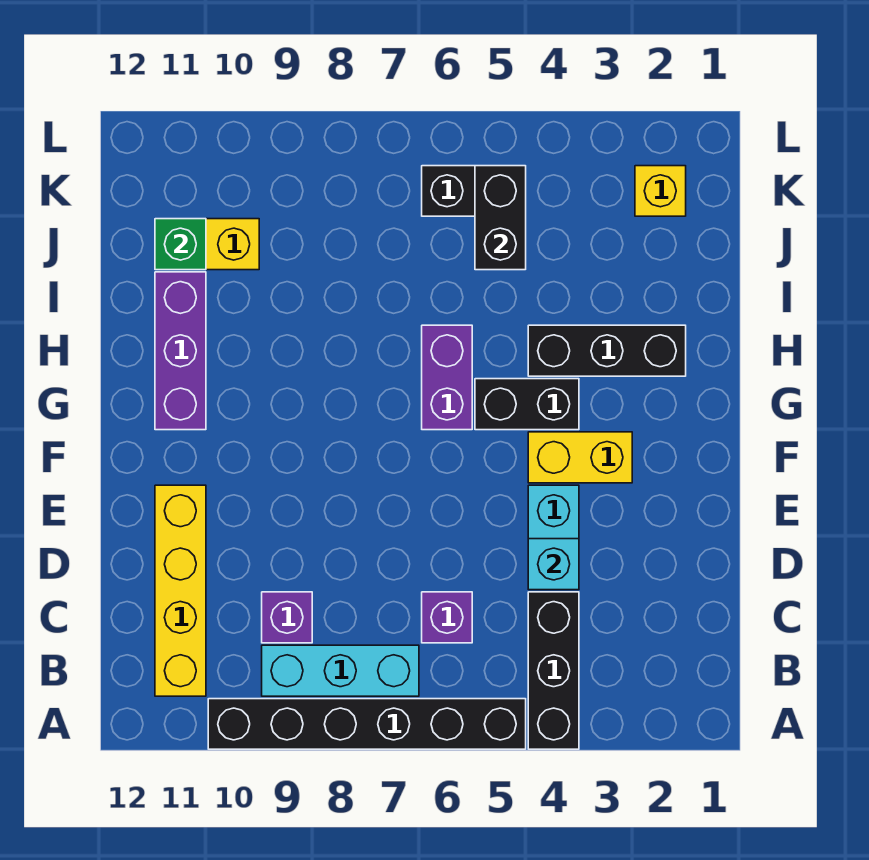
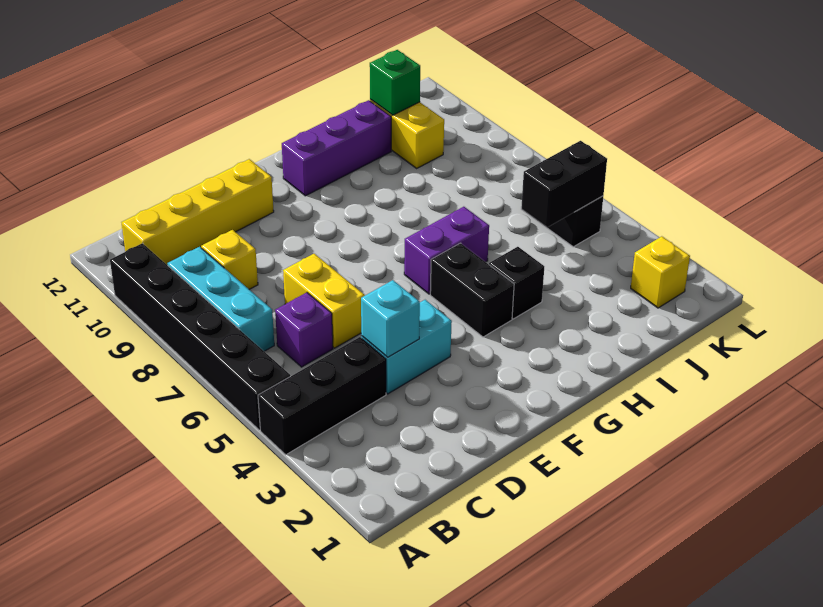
purple brick C9 level 1 -> yellow brick C9 level 1
yellow brick F3:F4 level 1 -> yellow brick D6:D7 level 1
black brick H2:H4 level 1 -> black brick H4 level 1

